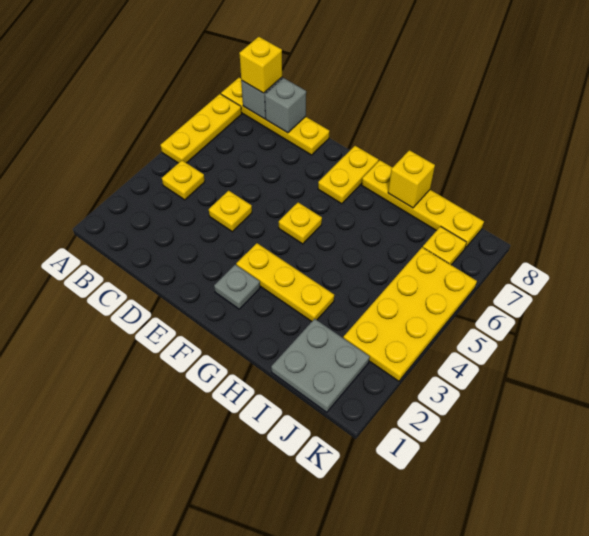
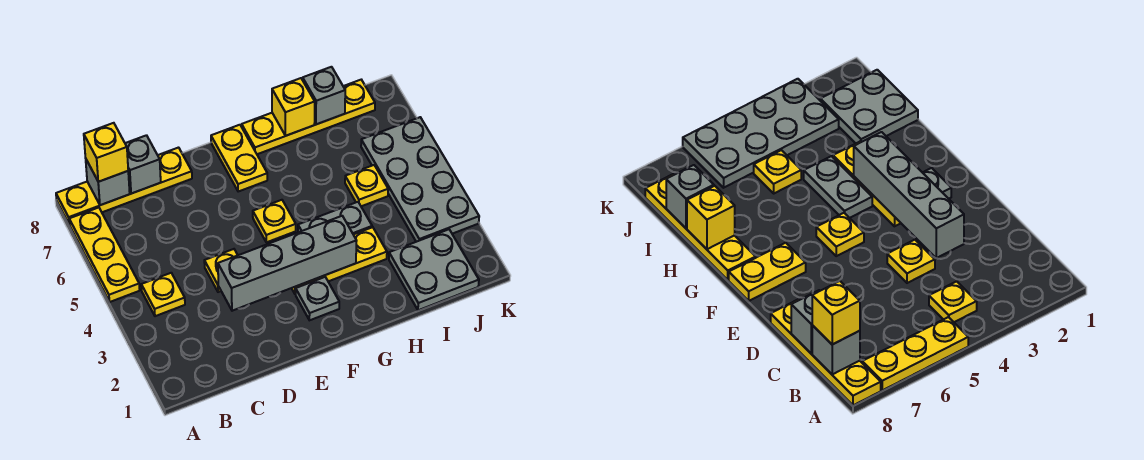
none -> grey brick D3:G3 level 2
none -> grey plate G4:H4 level 1
none -> grey brick I8 level 2
yellow plate J3:K6 level 1 -> grey plate J3:K6 level 1
yellow plate J7 level 1 -> yellow plate I5 level 1

